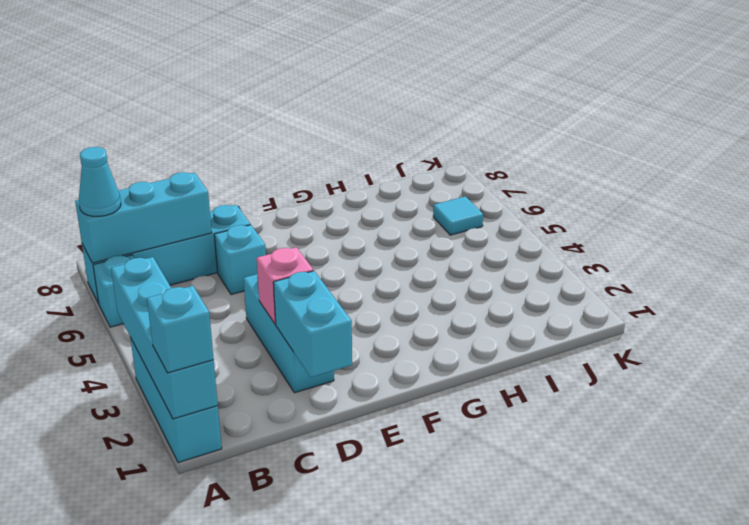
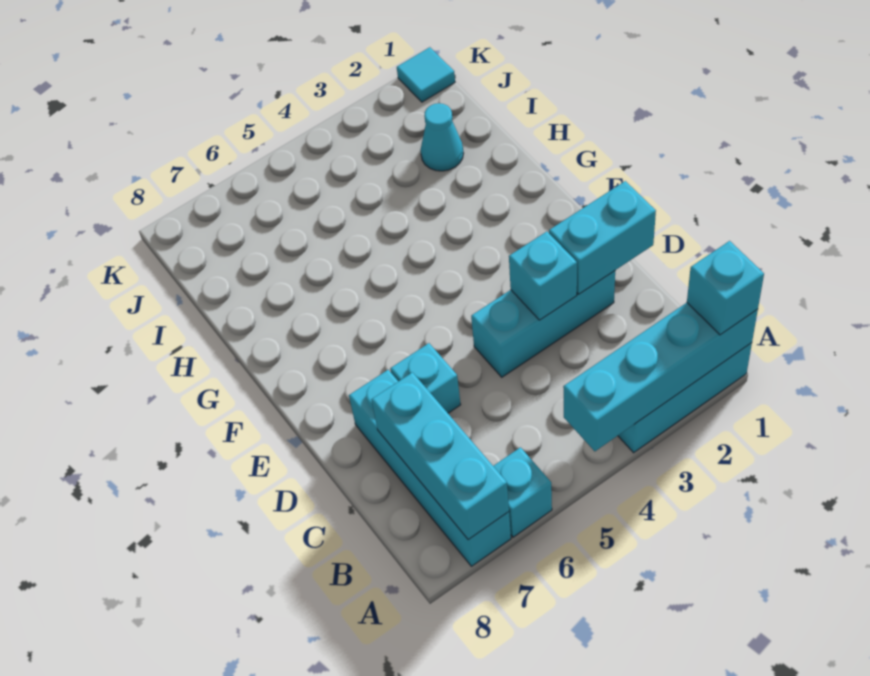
cyan cone A7 level 3 -> cyan cone I2 level 1
pink brick D3 level 2 -> cyan brick D3 level 2
cyan tile J6 level 1 -> cyan tile K1 level 1

